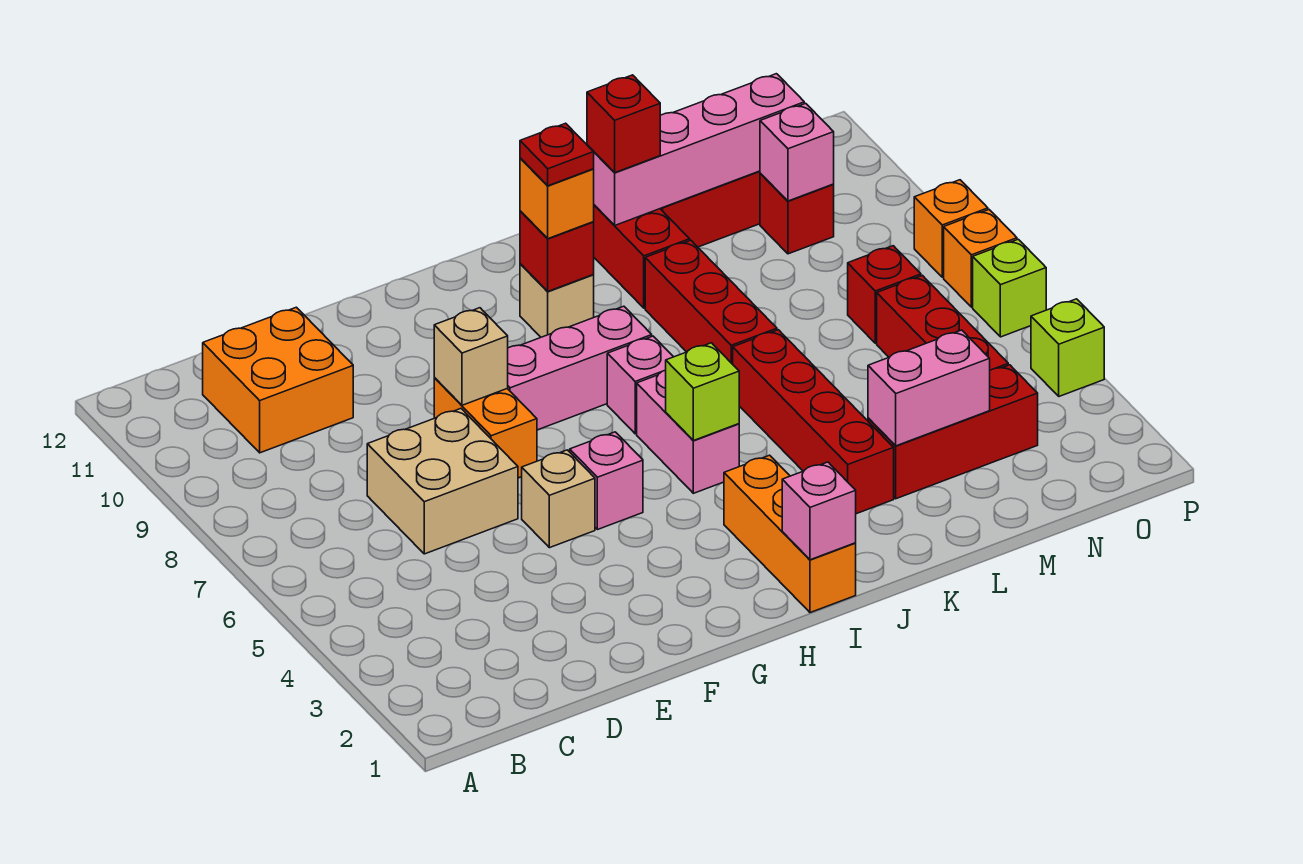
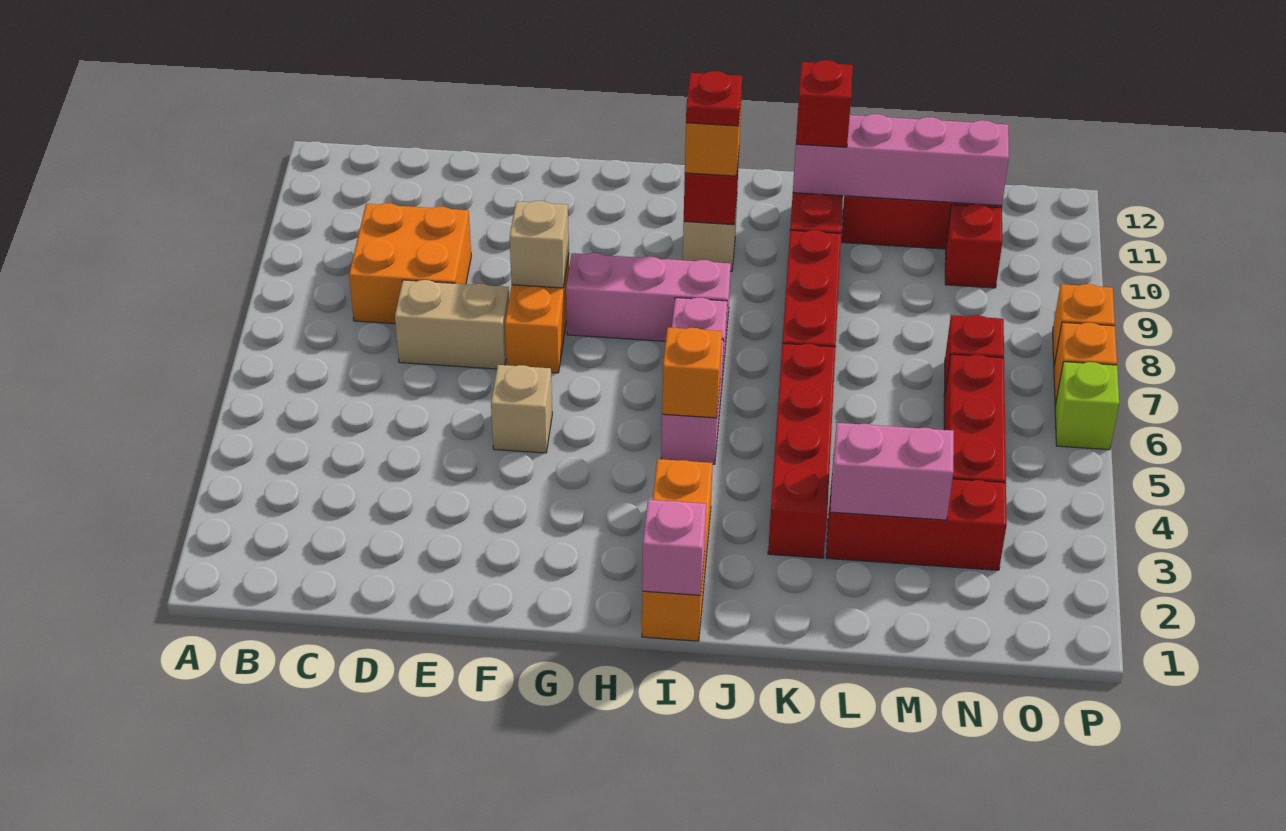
orange brick C10:D11 level 1 -> orange brick C8:D9 level 1
tan brick D6:E7 level 1 -> tan brick D7:E7 level 1
pink brick G5 level 1 -> none
lime brick I5 level 2 -> orange brick I5 level 2
pink brick N10 level 2 -> none
lime brick P4 level 1 -> none

